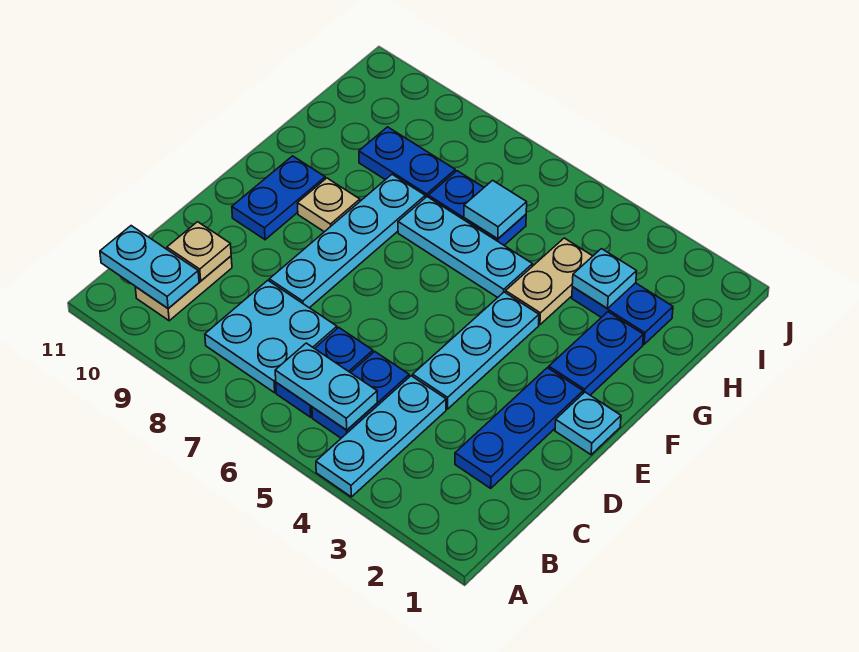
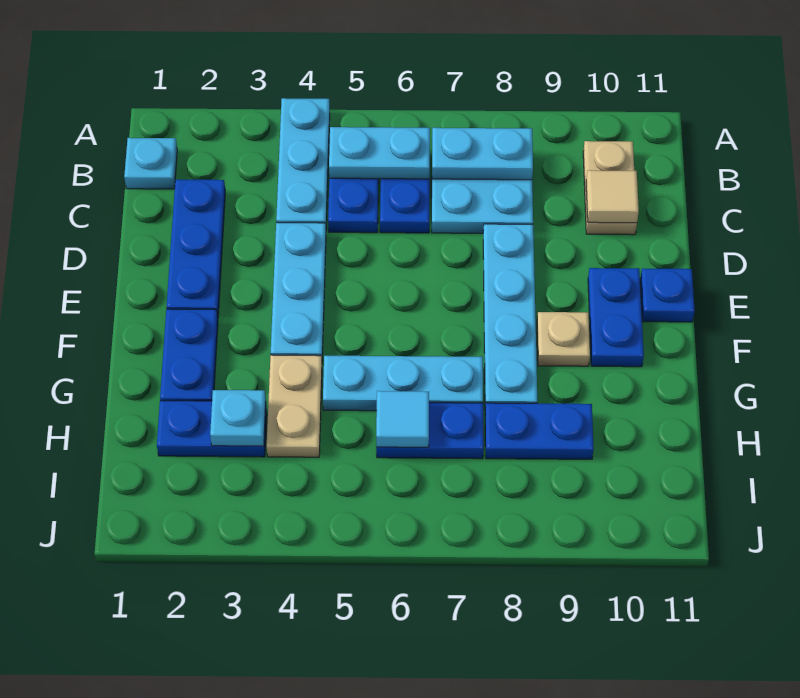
cyan plate B10:B11 level 2 -> cyan plate B7:B8 level 2
tan plate C10 level 2 -> tan tile C10 level 2
cyan plate E1 level 1 -> cyan plate B1 level 1
none -> blue plate E11 level 1

